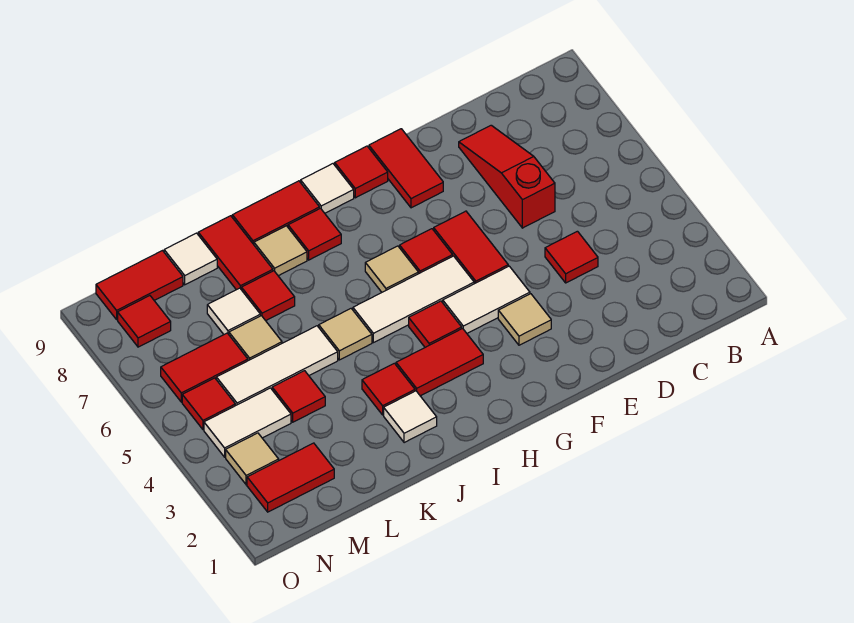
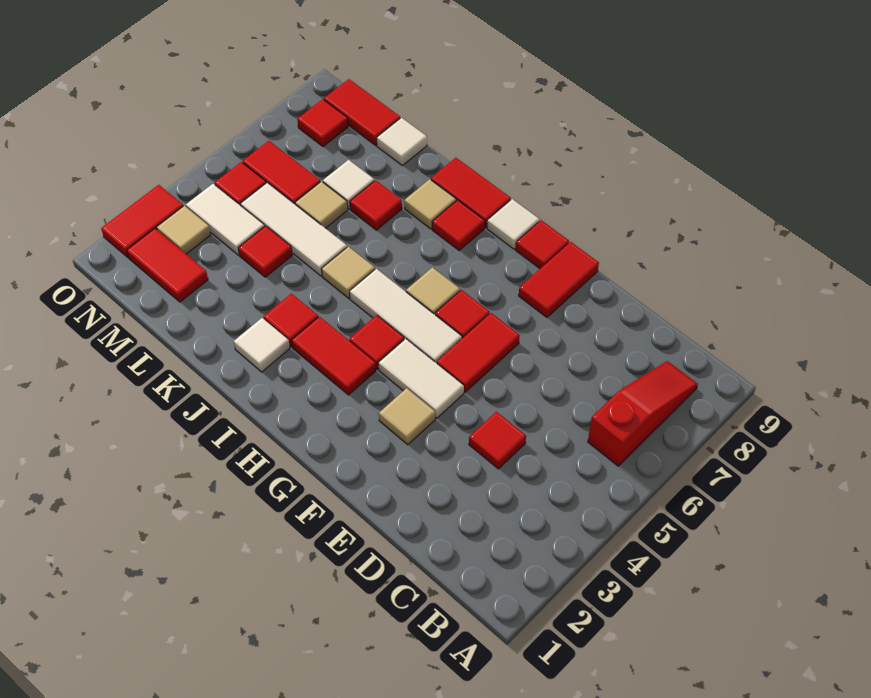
red slope D6:D8 level 1 top 6 -> red slope B6:B8 level 1 top 6
red tile K8:K9 level 1 -> red tile O2:O3 level 1

